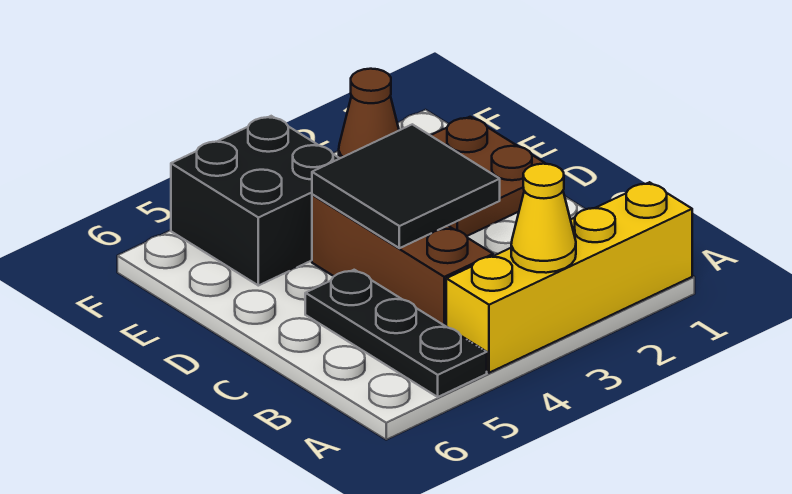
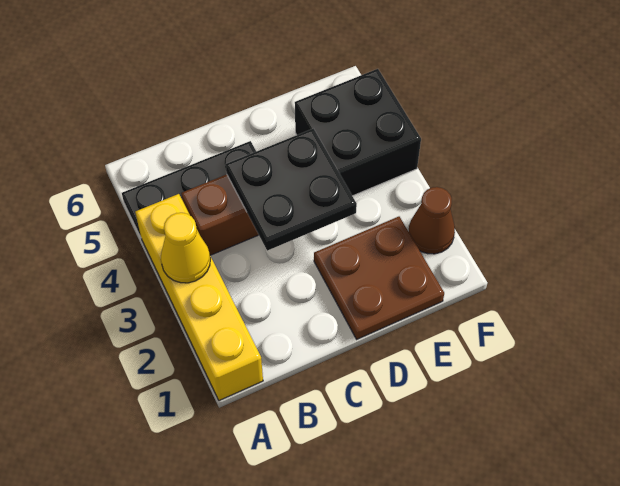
black tile C3:D4 level 2 -> black plate C3:D4 level 2

